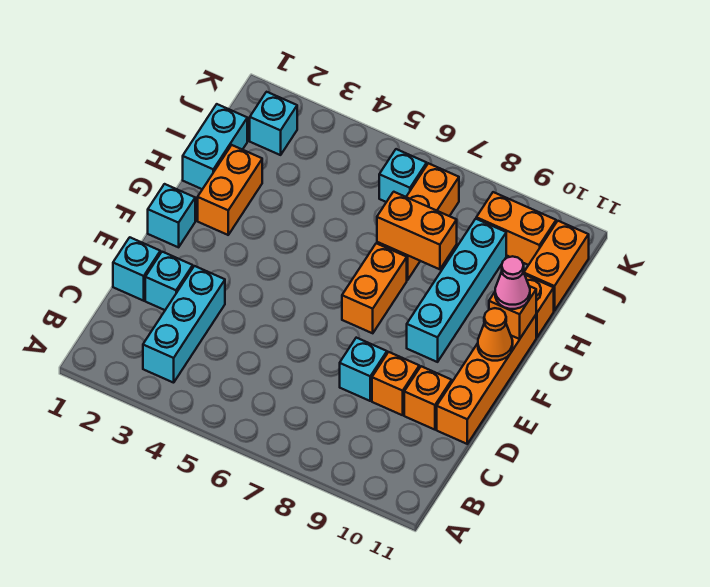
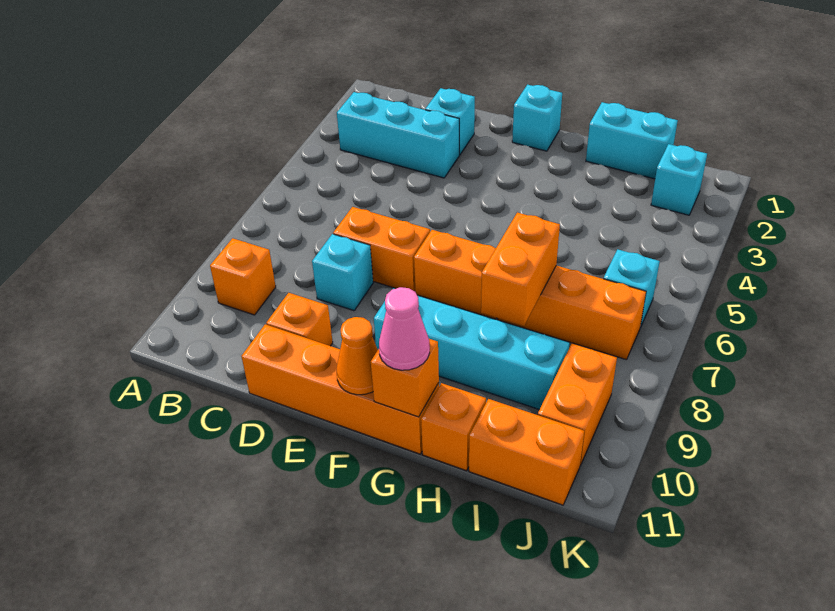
cyan brick D1 level 1 -> none
orange brick D9 level 1 -> orange brick B9 level 1
orange brick G2:H2 level 1 -> orange brick D7:E7 level 1

